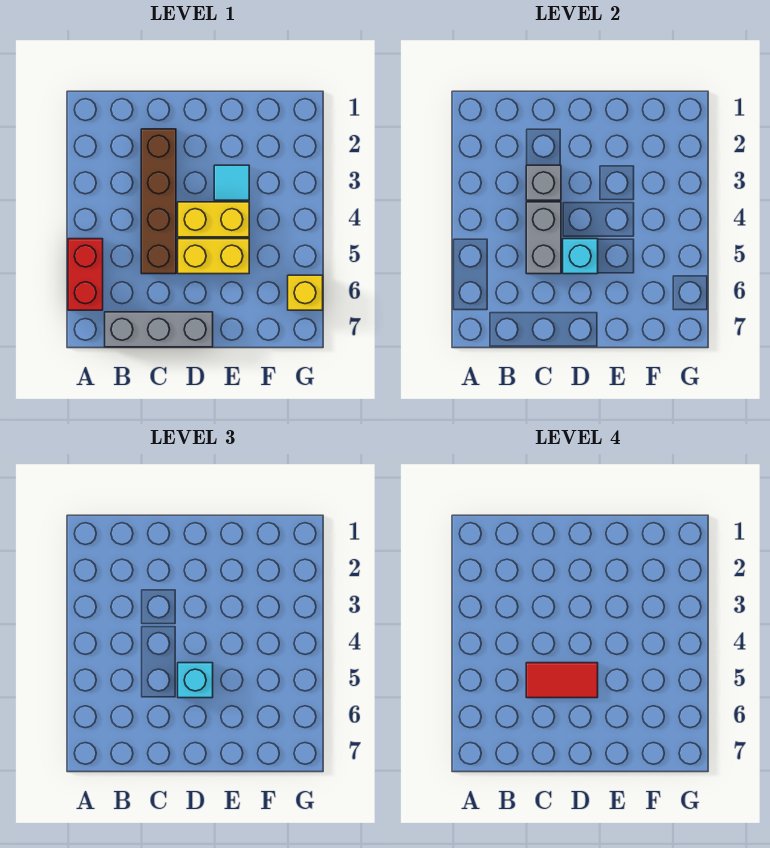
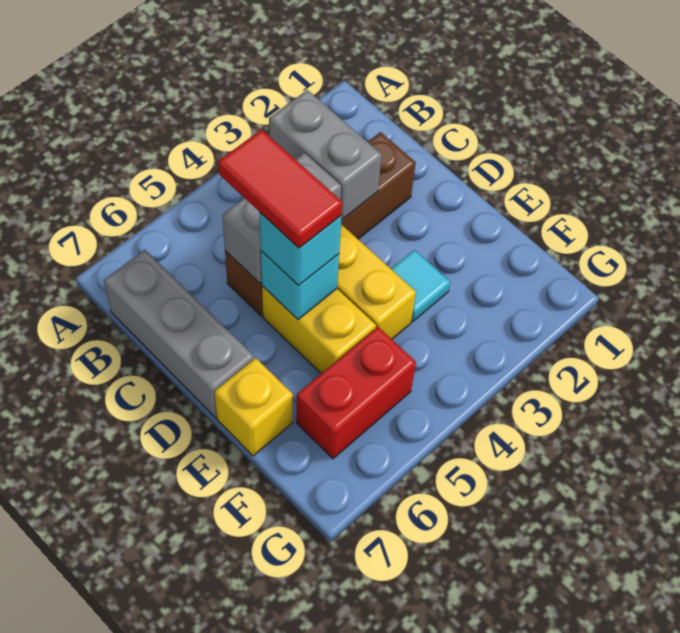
red brick A5:A6 level 1 -> red brick F5:F6 level 1
grey brick C3 level 2 -> grey brick B3:C3 level 2
yellow brick G6 level 1 -> yellow brick E7 level 1

